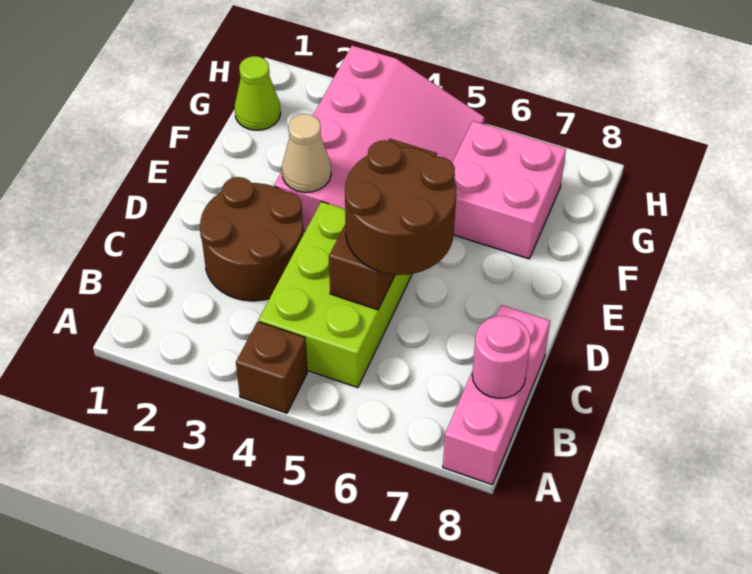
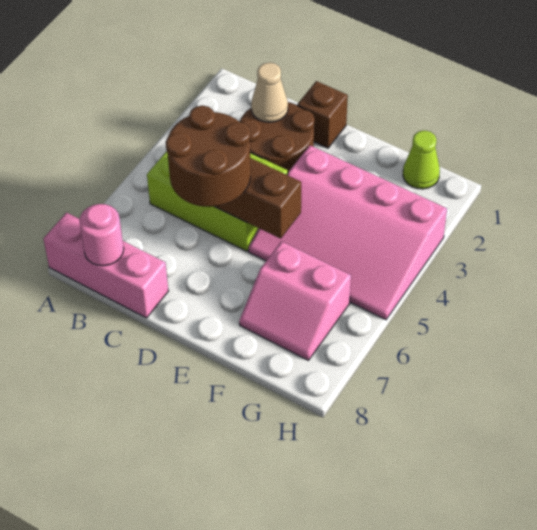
brown brick A4 level 1 -> brown brick D1 level 1
tan cone E3 level 2 -> tan cone C2 level 2
pink brick F6:G7 level 1 -> pink slope F6:G7 level 1 top 6

